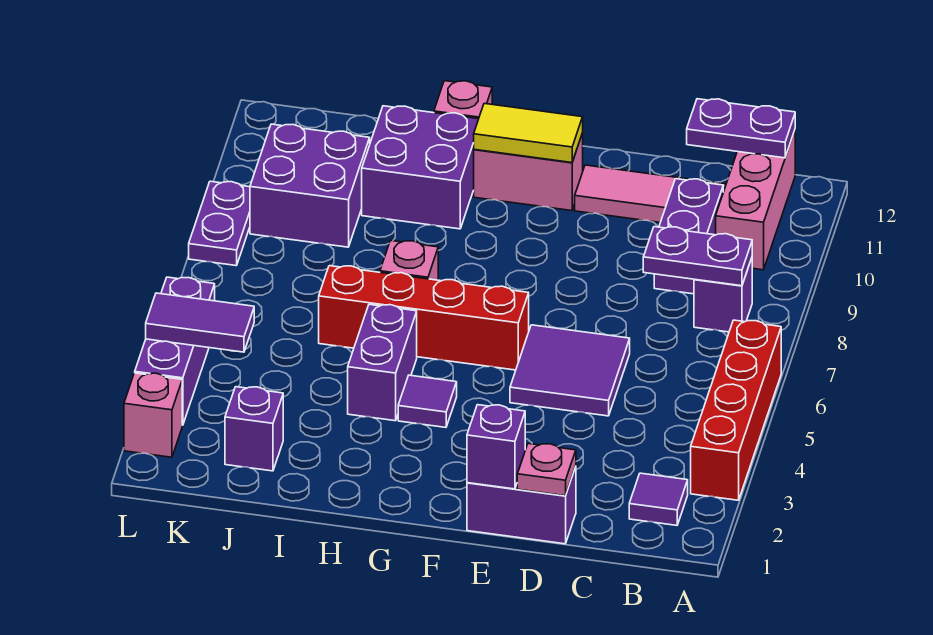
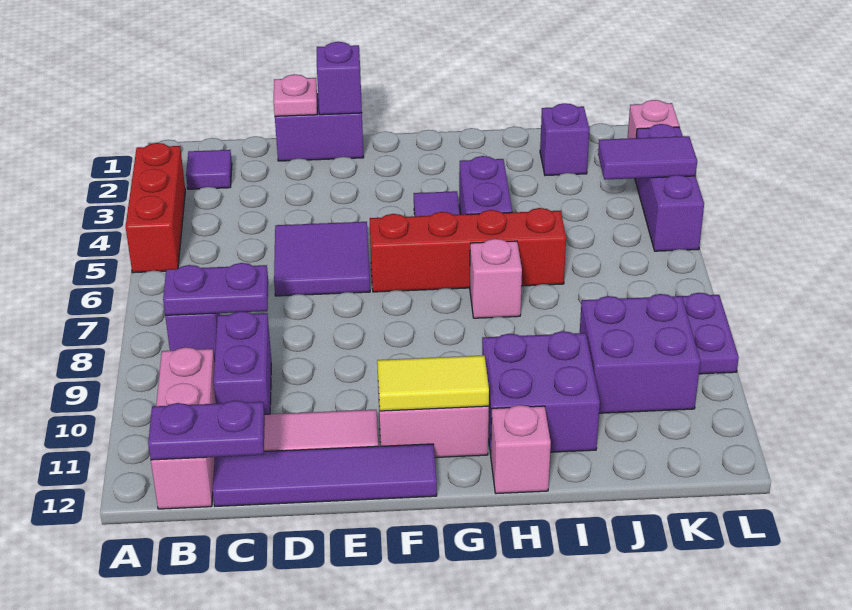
red brick A3:A6 level 1 -> red brick A3:A5 level 1
none -> purple tile C12:F12 level 1

